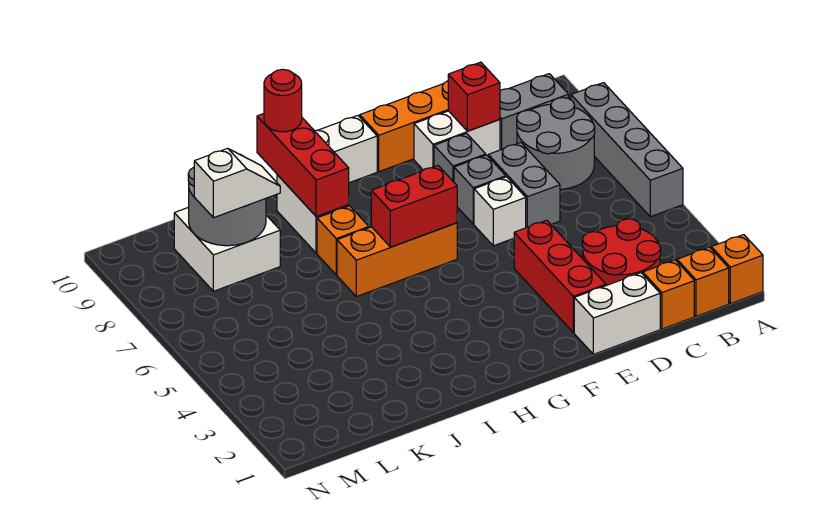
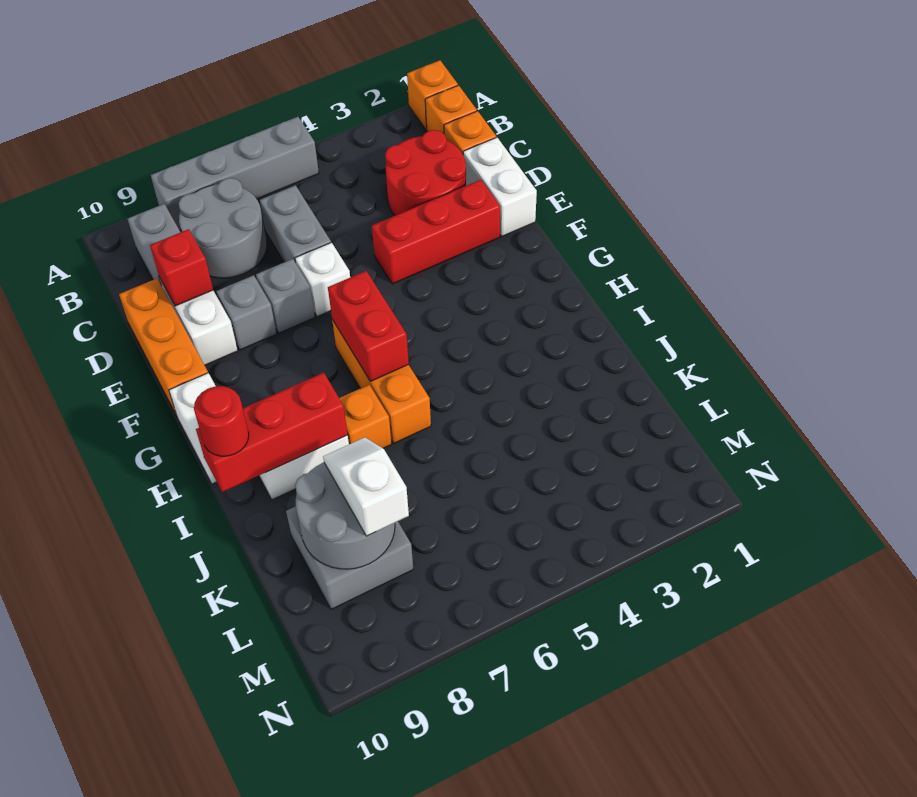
grey brick D6:D7 level 1 -> grey brick C6:D6 level 1
white brick K8:L9 level 1 -> grey brick K8:L9 level 1

